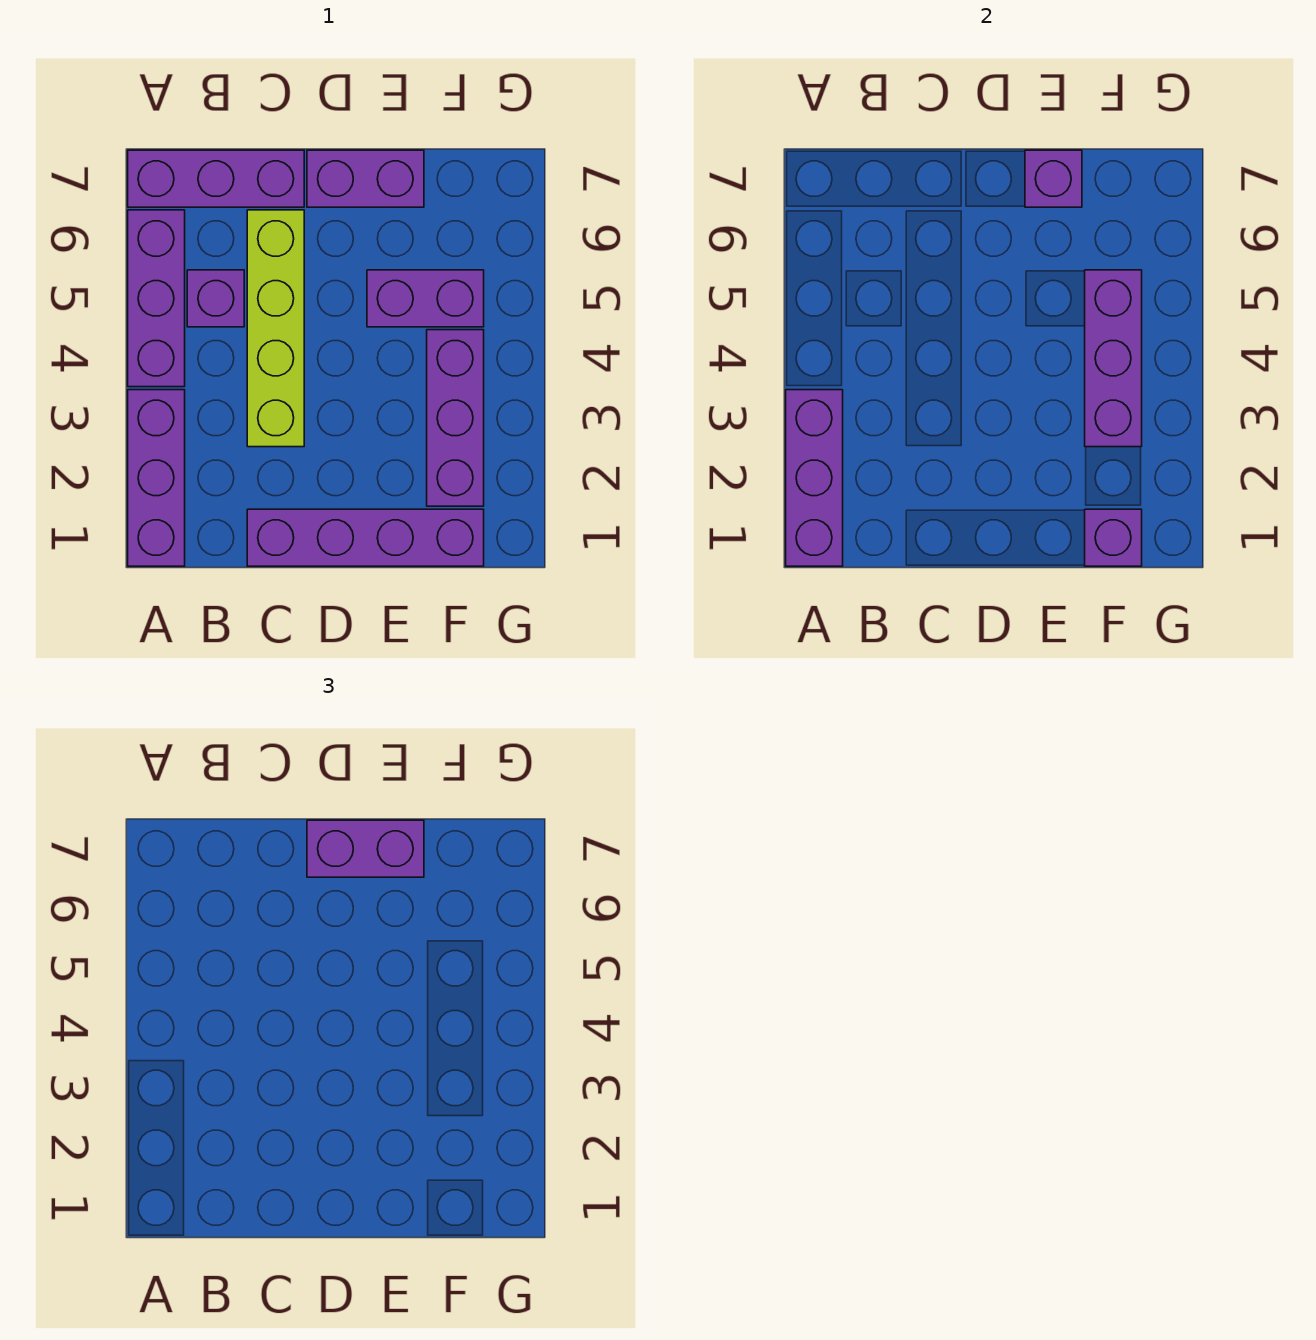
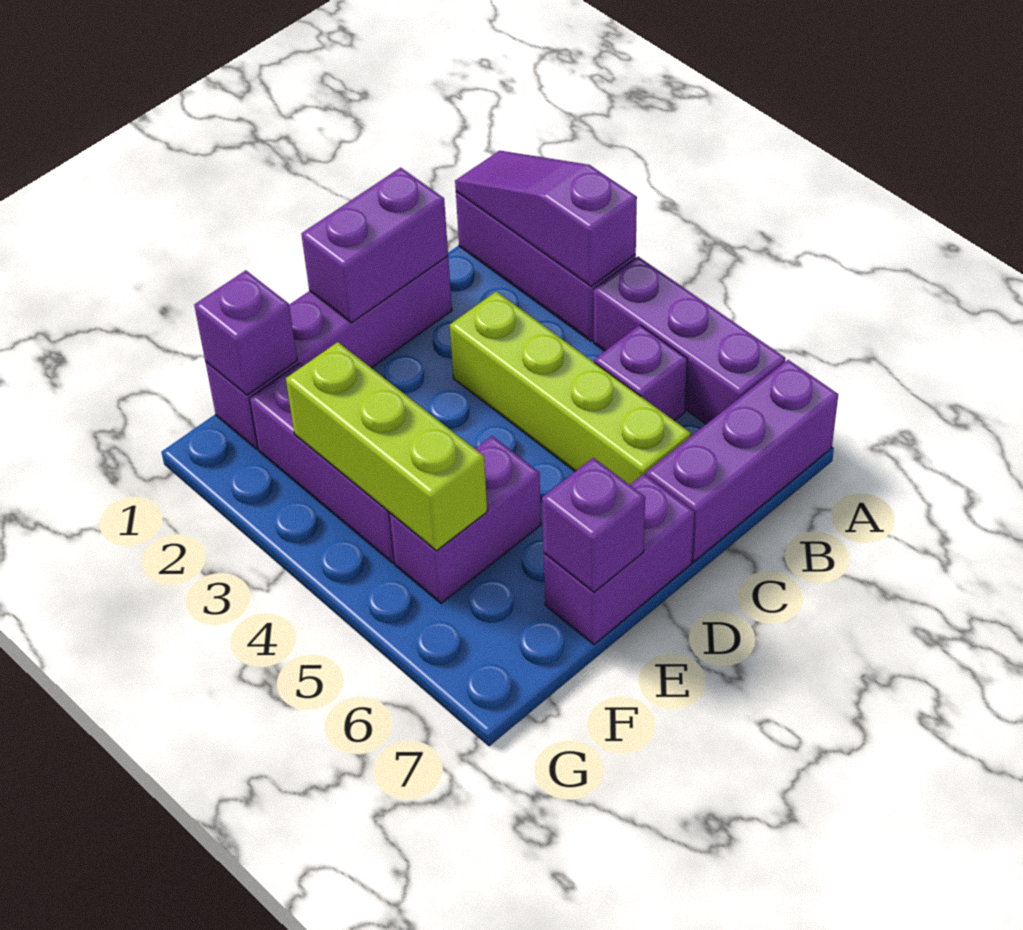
purple brick A1:A3 level 2 -> purple slope A1:A3 level 2 top 3
purple brick D7:E7 level 3 -> purple brick C1:D1 level 2
purple brick F3:F5 level 2 -> lime brick F3:F5 level 2

